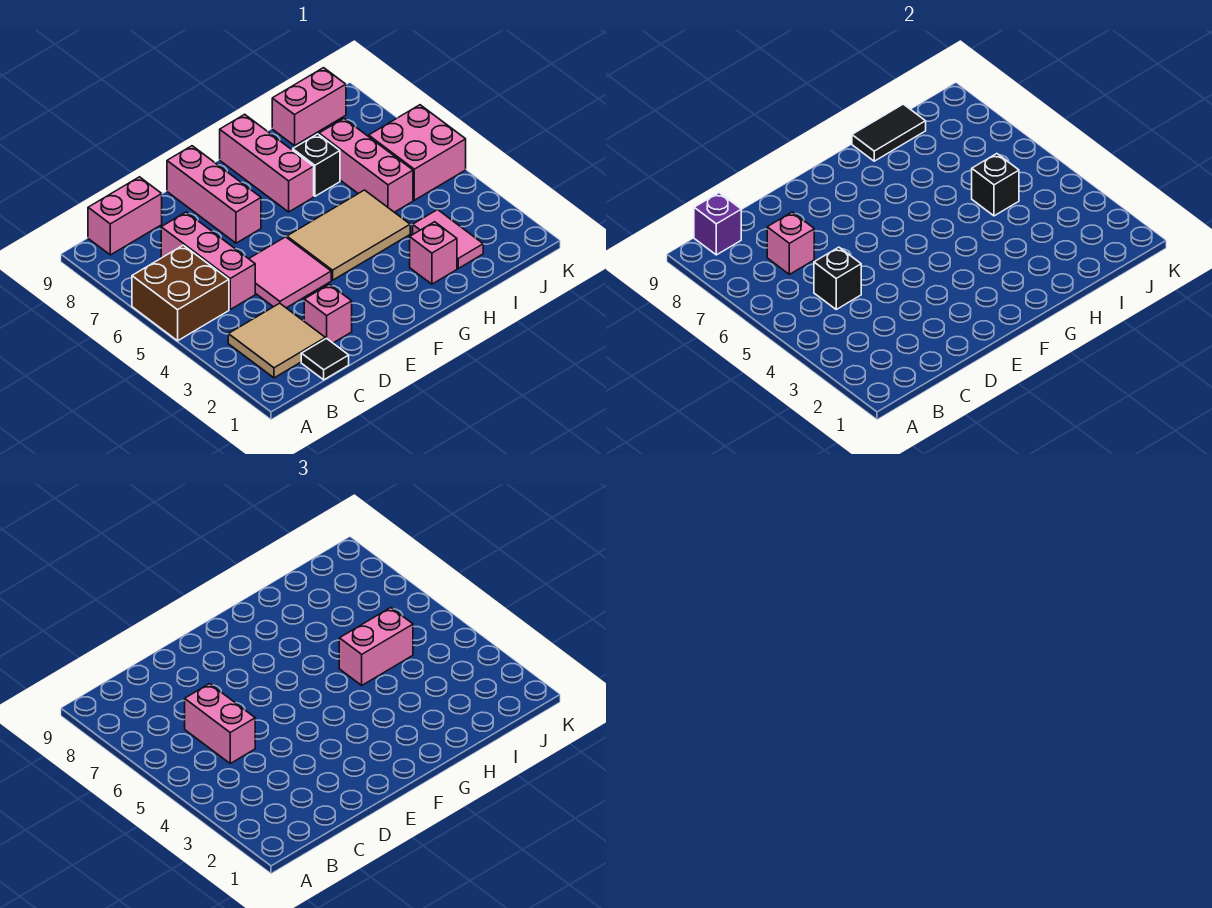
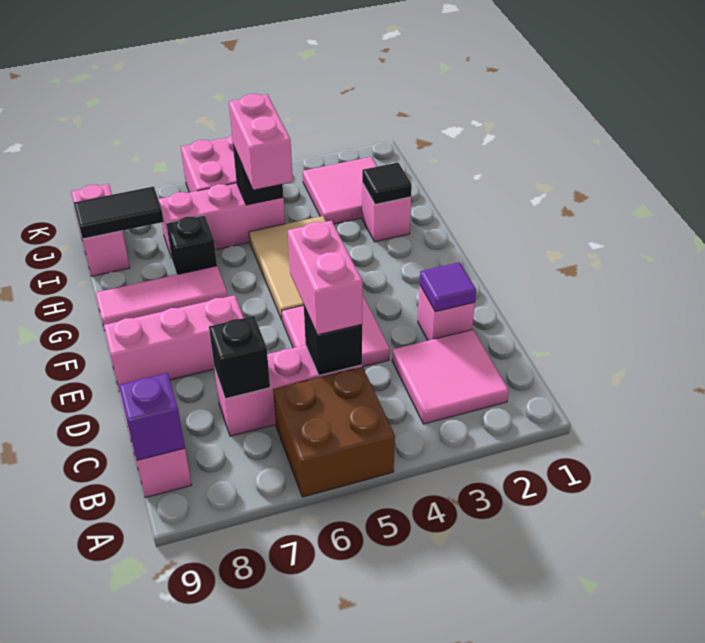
tan tile B2:C3 level 1 -> pink tile B2:C3 level 1
black tile C1 level 1 -> black tile H2 level 2
pink brick C5:C6 level 3 -> pink brick C5:D5 level 3
pink brick C7 level 2 -> black brick C7 level 2
none -> purple tile D2 level 2
pink brick G7:G9 level 1 -> pink tile G7:G9 level 1
black tile H9:I9 level 2 -> black tile I8:I9 level 2
pink tile I2:I3 level 1 -> pink tile I2:J3 level 1

